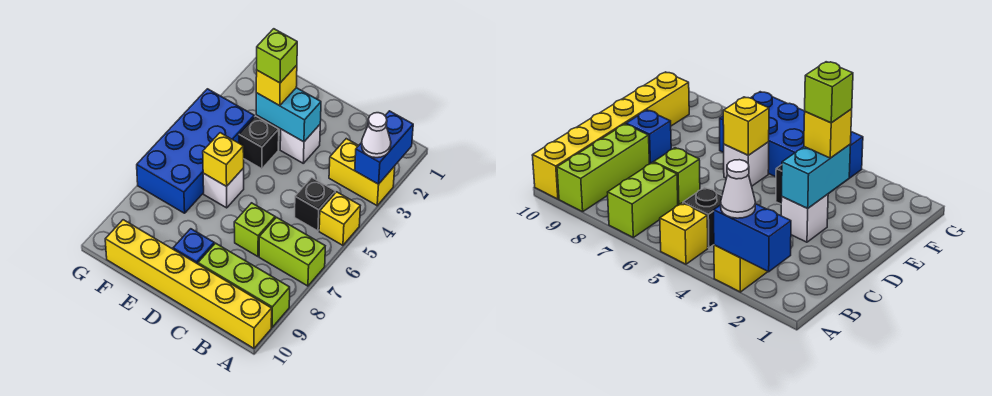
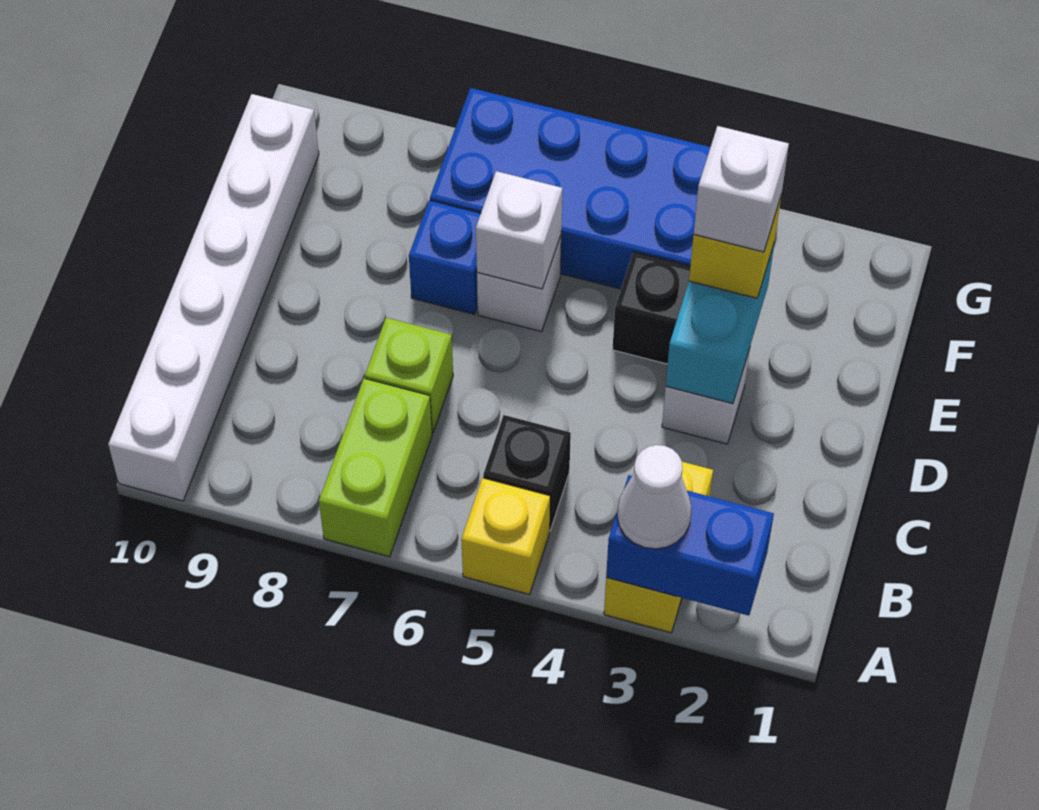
lime brick A9:C9 level 1 -> none
yellow brick A10:F10 level 1 -> white brick A10:F10 level 1
blue brick D9 level 1 -> blue brick E7 level 1
lime brick E3 level 4 -> white brick E3 level 4
yellow brick E6 level 2 -> white brick E6 level 2

